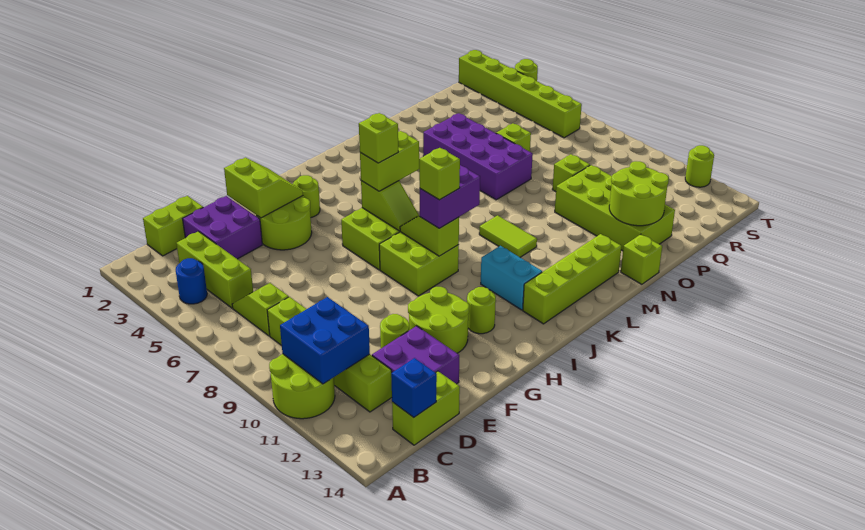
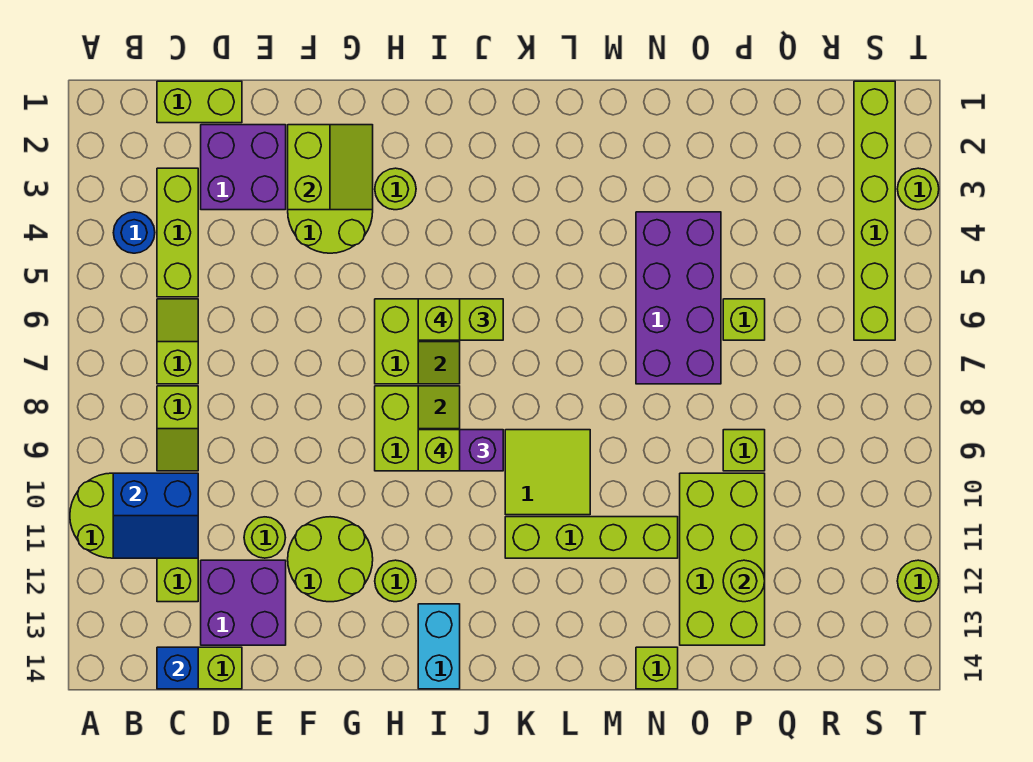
blue brick B10:C11 level 2 -> blue slope B10:C11 level 2 top 10
cyan brick J11:J12 level 1 -> cyan brick I13:I14 level 1
lime brick J13:M13 level 1 -> lime brick K11:N11 level 1
lime tile L9:L10 level 1 -> lime tile K9:L10 level 1
lime round brick O12:P13 level 2 -> lime round brick P12 level 2

